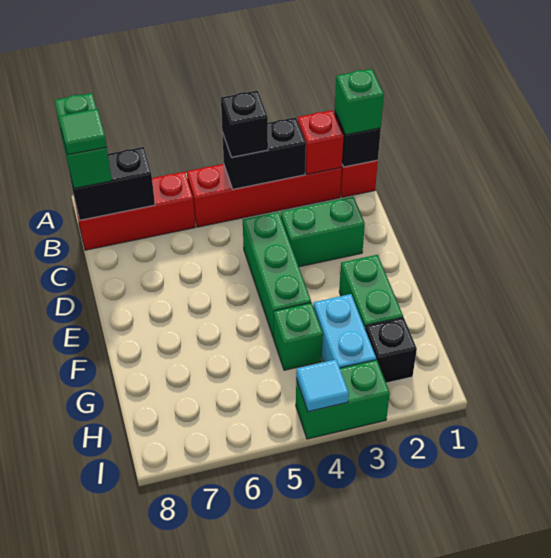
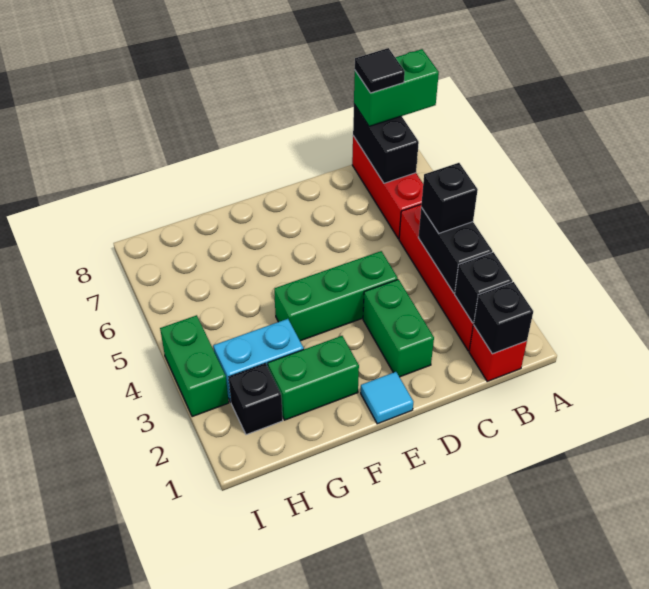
green brick B1 level 3 -> none
red brick B2 level 2 -> black brick B2 level 2
green tile B8 level 4 -> black tile B8 level 4
green brick G4 level 1 -> none
cyan tile I4 level 2 -> cyan tile E1 level 1

